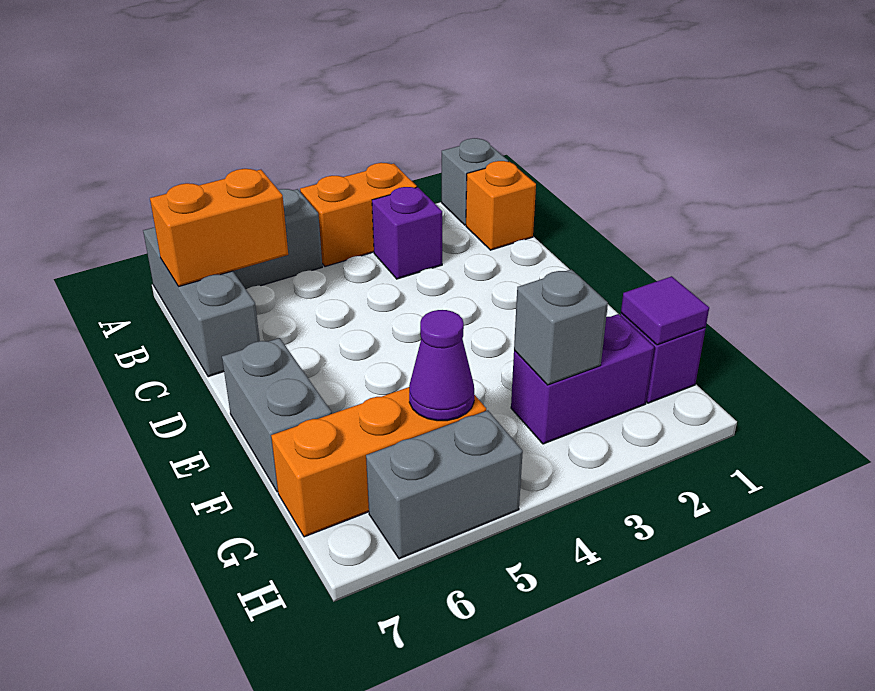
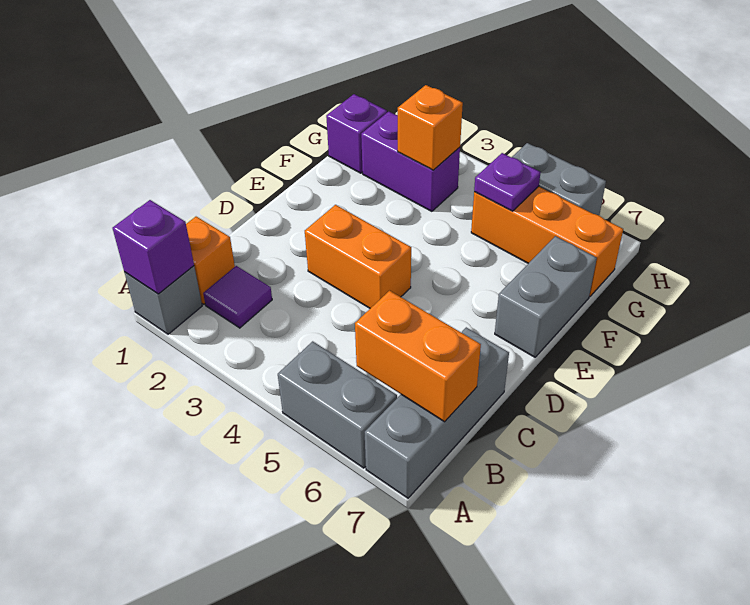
orange brick A3:A4 level 1 -> orange brick D3:D4 level 1
purple brick B3 level 1 -> purple brick A1 level 2
purple tile G1 level 2 -> purple tile B2 level 1
grey brick G3 level 2 -> orange brick G3 level 2
purple cone G5 level 2 -> purple plate G5 level 2

